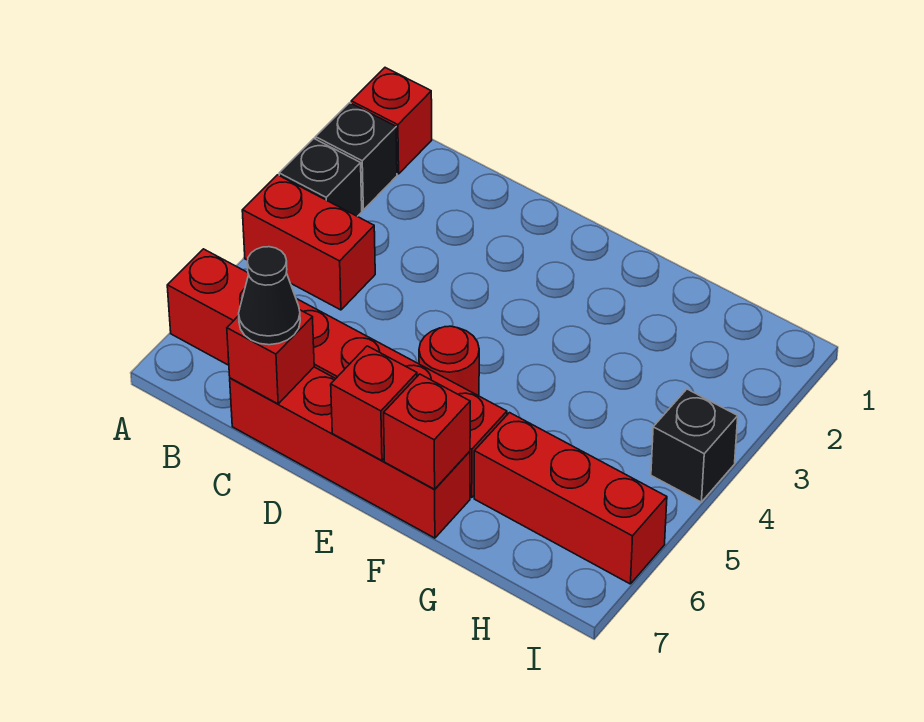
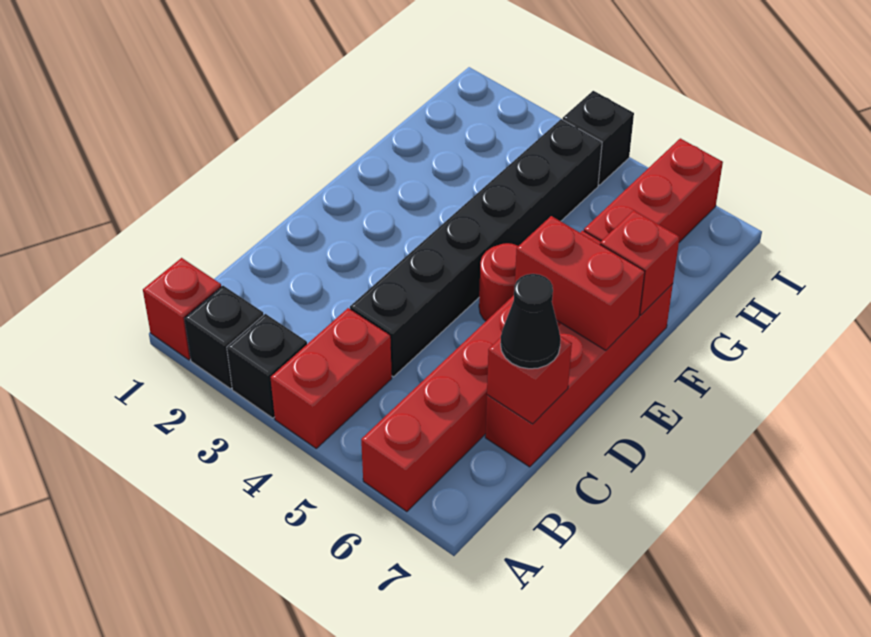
none -> black brick C4:H4 level 1
red brick E7 level 2 -> red brick E6:E7 level 2

